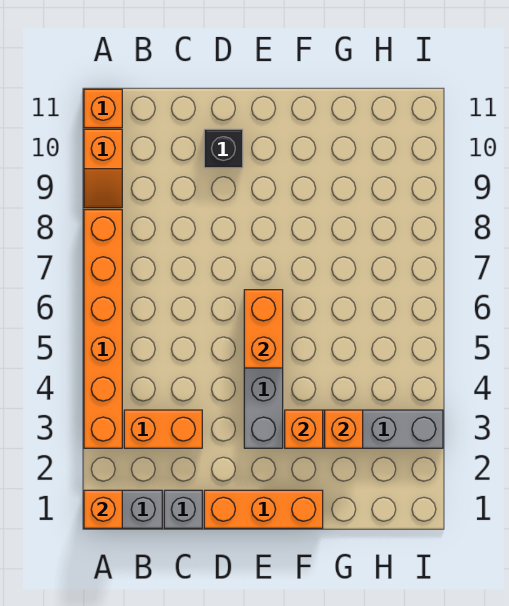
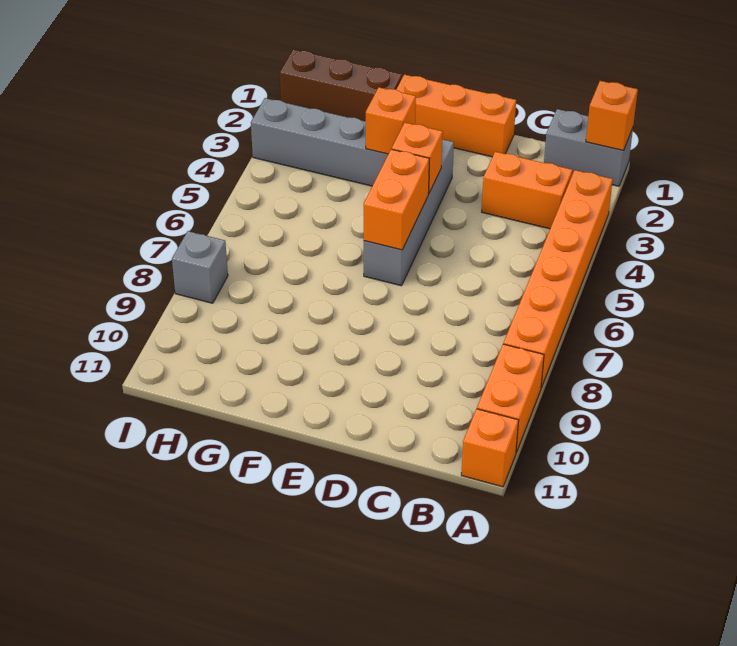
orange slope A9:A10 level 1 top 10 -> orange brick A9:A10 level 1
grey brick C1 level 1 -> grey brick I8 level 1
black brick D10 level 1 -> none
none -> brown brick G1:I1 level 1
orange brick G3 level 2 -> orange brick E4 level 2

